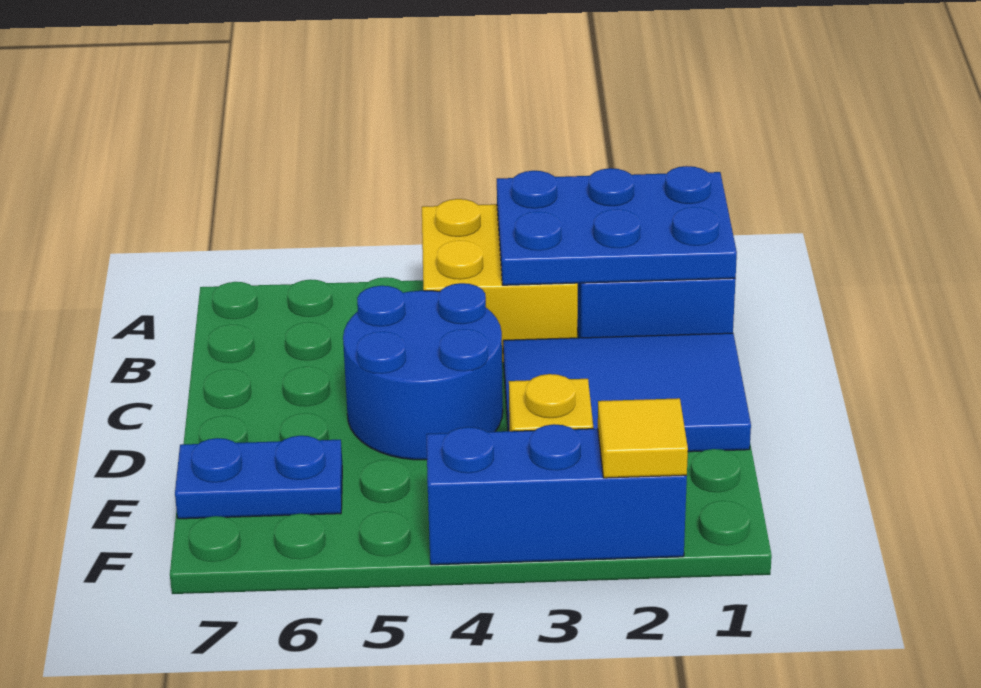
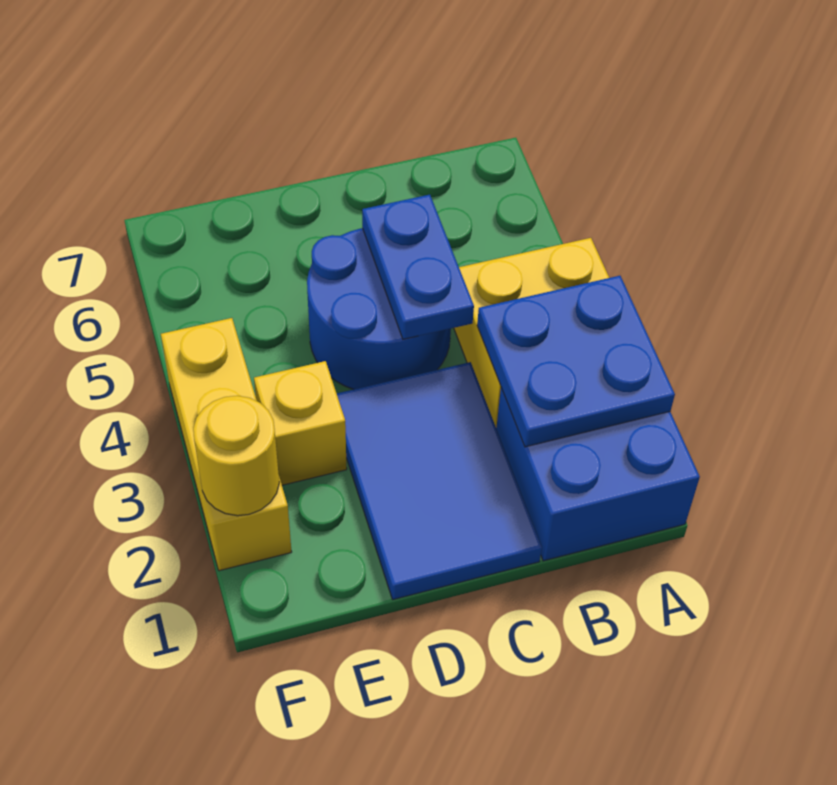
blue plate A1:B3 level 2 -> blue plate A2:B3 level 2
blue plate E6:E7 level 1 -> blue plate C4:C5 level 2
blue brick F2:F4 level 1 -> yellow brick F2:F4 level 1
yellow tile F2 level 2 -> yellow round brick F2 level 2

